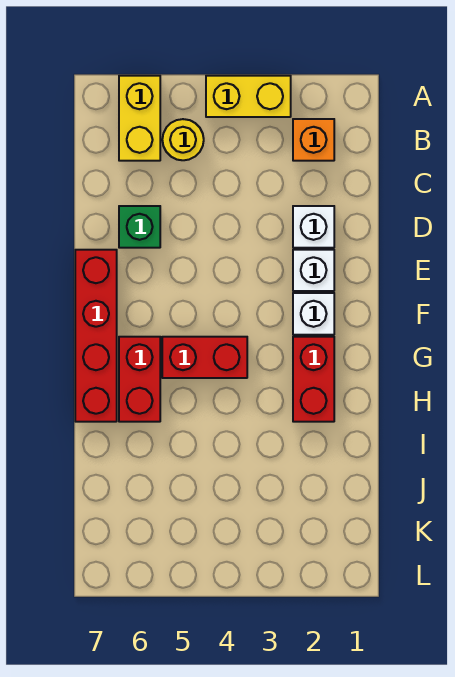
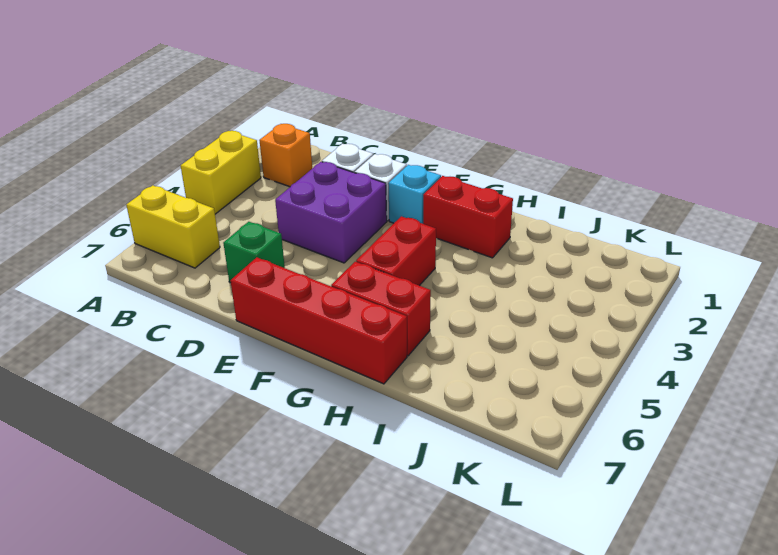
yellow round brick B5 level 1 -> none
none -> purple brick D3:E4 level 1
white brick F2 level 1 -> cyan brick F2 level 1

